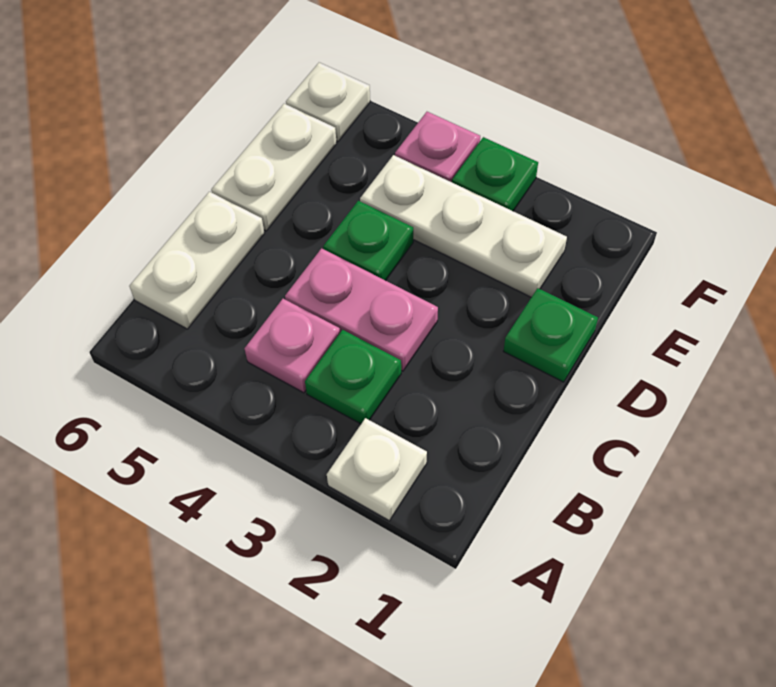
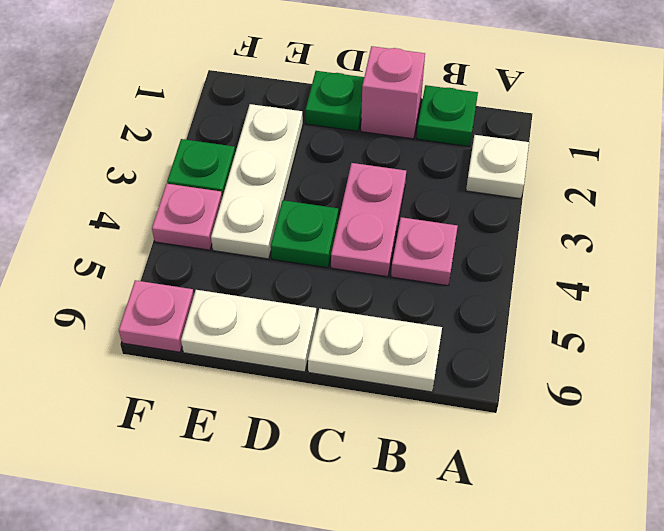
green plate B3 level 1 -> green plate B1 level 1
none -> pink brick C1 level 1
white plate F6 level 1 -> pink plate F6 level 1

